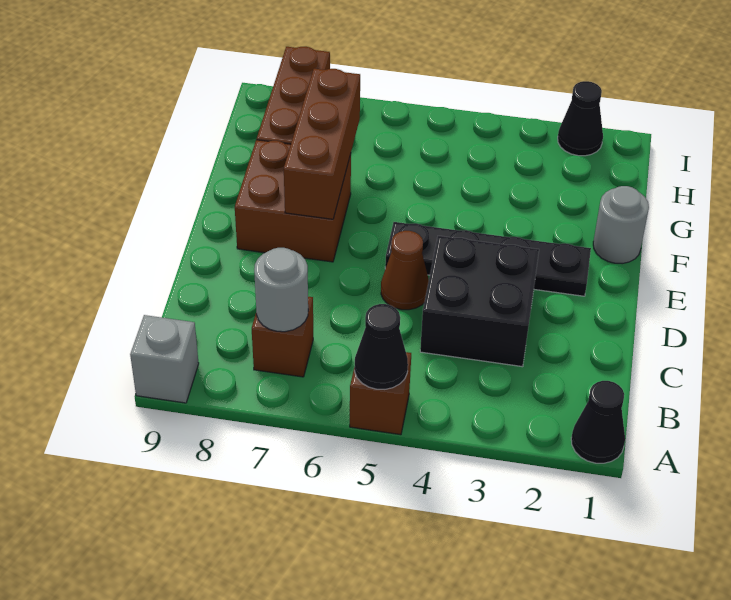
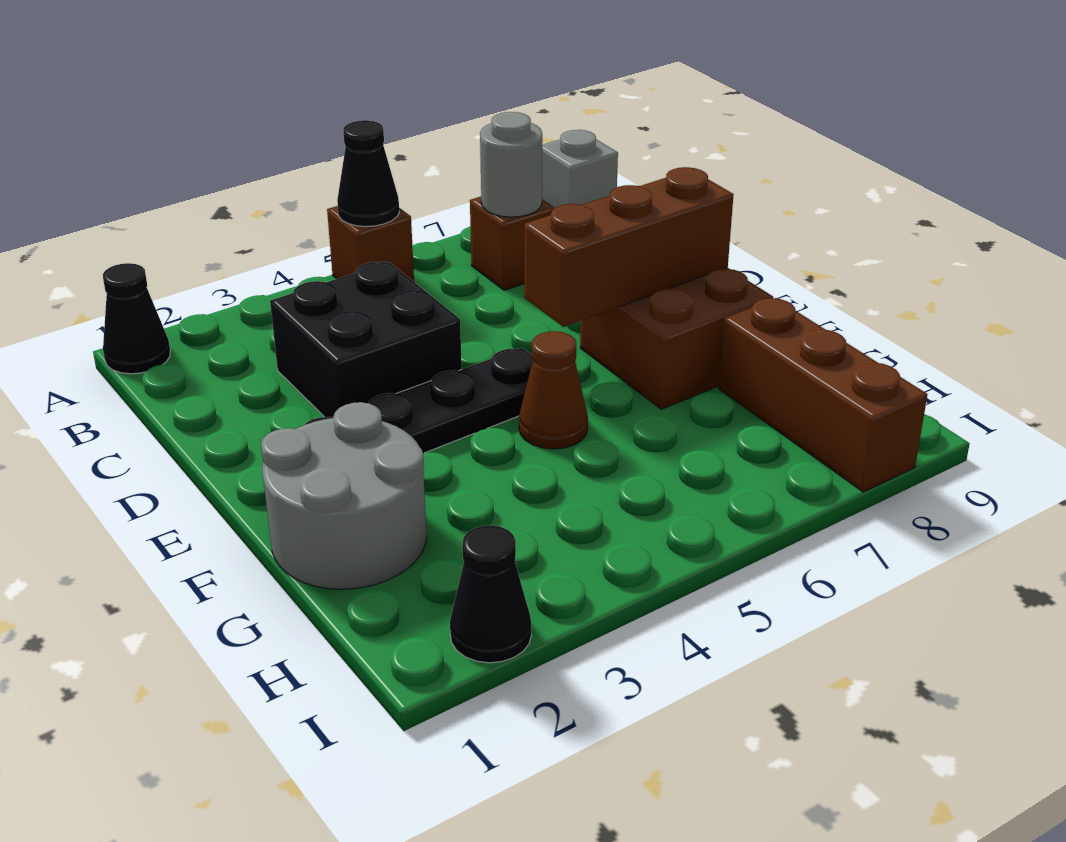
brown cone D5 level 1 -> brown cone F5 level 1
brown brick E7:G7 level 2 -> brown brick E6:E8 level 2
grey round brick F1 level 1 -> grey round brick F1:G2 level 1

